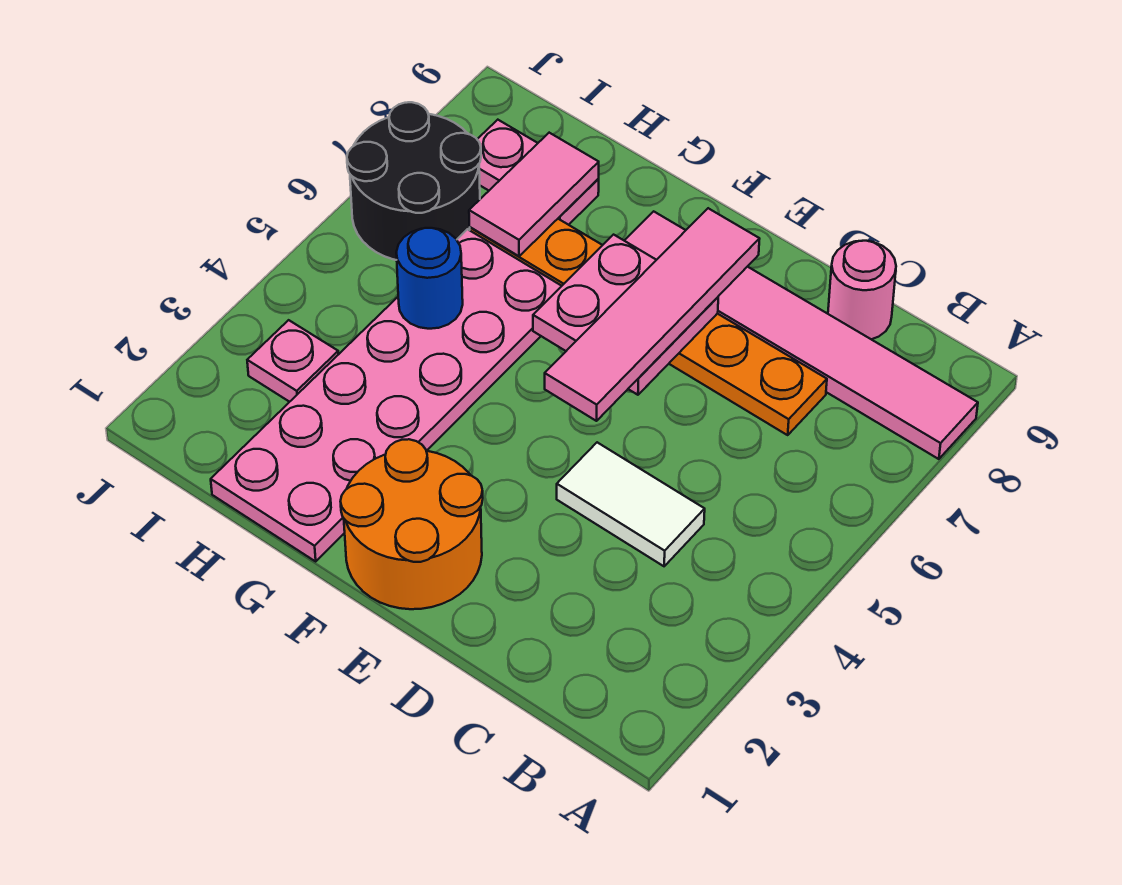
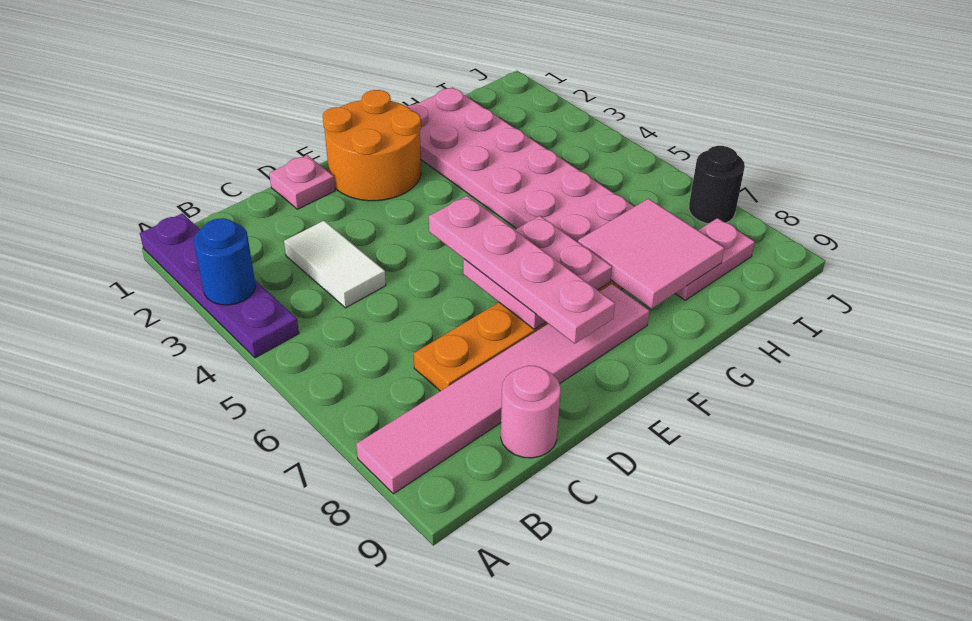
none -> purple plate A1:A4 level 1
white tile C4:D4 level 1 -> white tile C3:C4 level 1
pink tile E5:E8 level 3 -> pink plate E5:E8 level 3
blue round brick H5 level 2 -> blue round brick A3 level 2
pink tile H7:H8 level 2 -> pink tile G7:H8 level 2
pink plate I3 level 1 -> pink plate D1 level 1
black round brick I6:J7 level 1 -> black round brick J7 level 1

